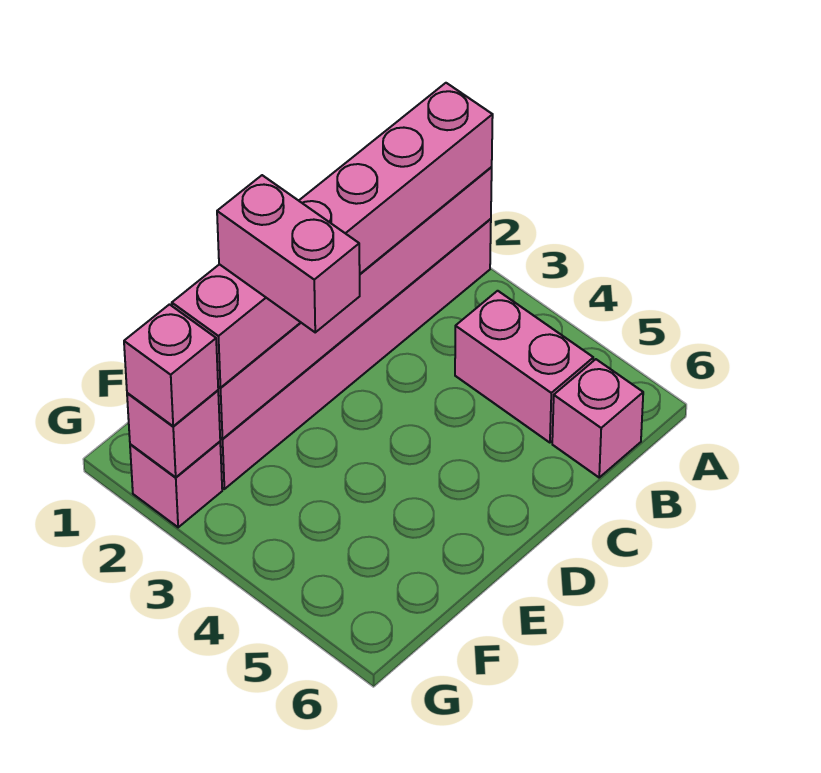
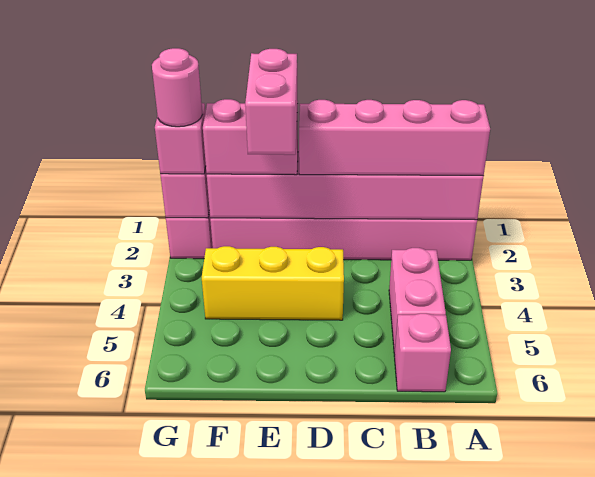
none -> yellow brick D4:F4 level 1
none -> pink round brick G2 level 4

